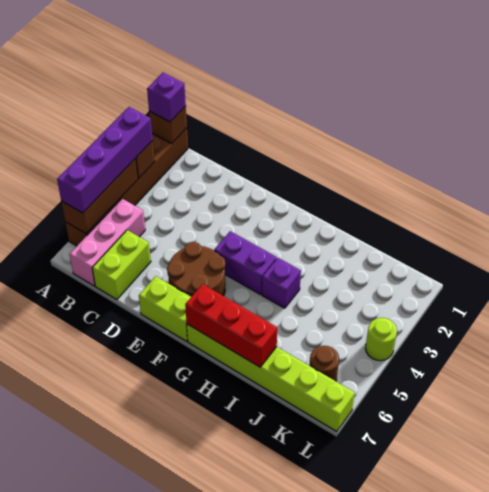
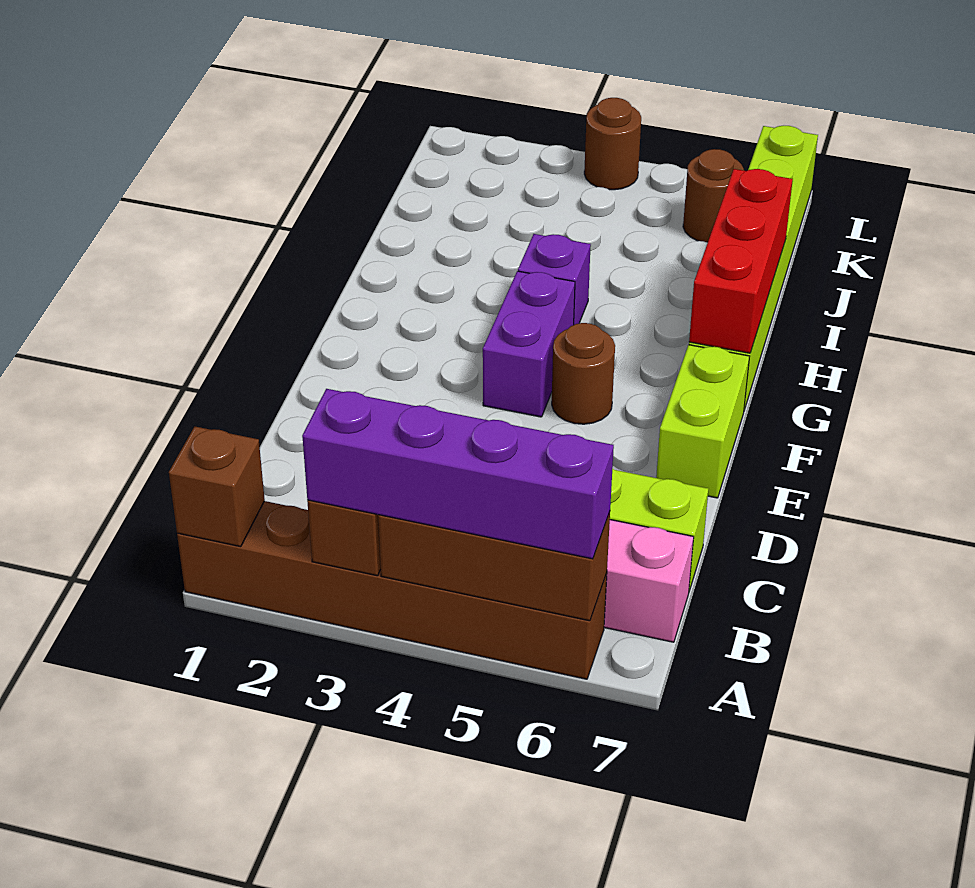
purple brick A1 level 3 -> none
brown round brick E5:F6 level 1 -> brown round brick F5 level 1
lime round brick L4 level 1 -> brown round brick L4 level 1

